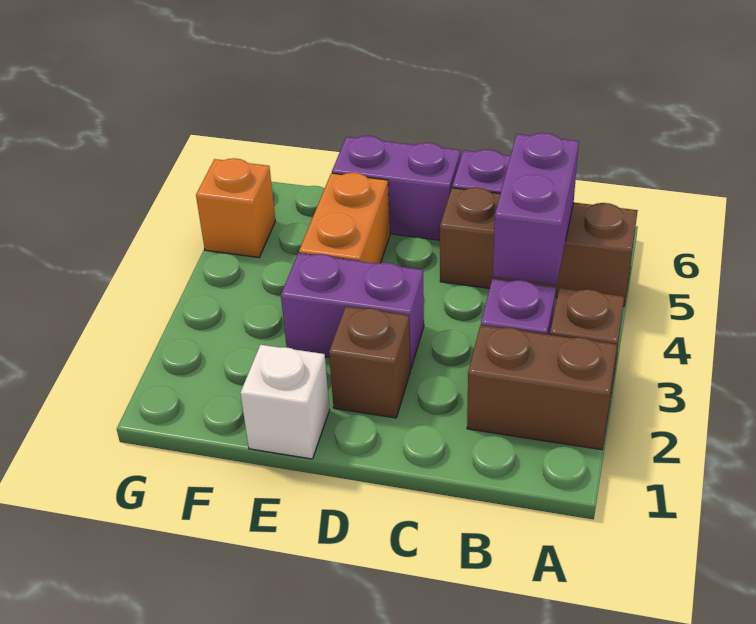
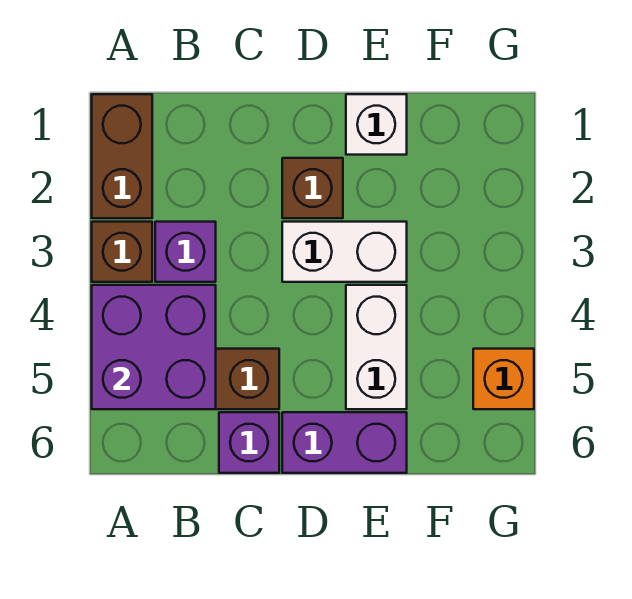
brown brick A2:B2 level 1 -> brown brick A1:A2 level 1
purple brick B4:B5 level 2 -> purple brick A4:B5 level 2
purple brick D3:E3 level 1 -> white brick D3:E3 level 1
orange brick E4:E5 level 1 -> white brick E4:E5 level 1

